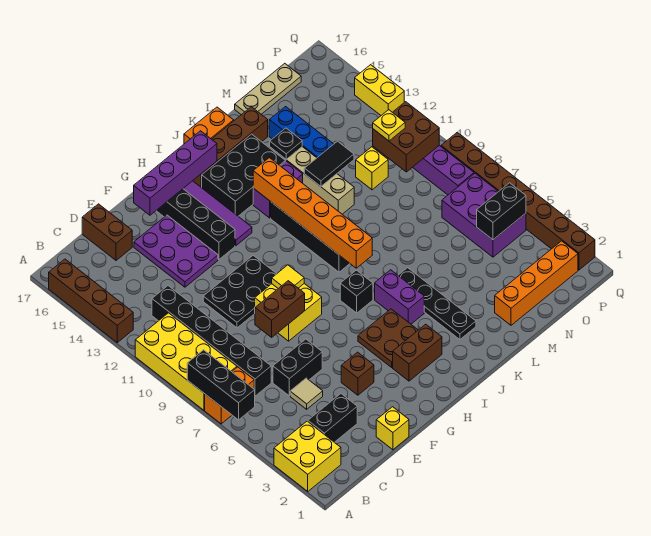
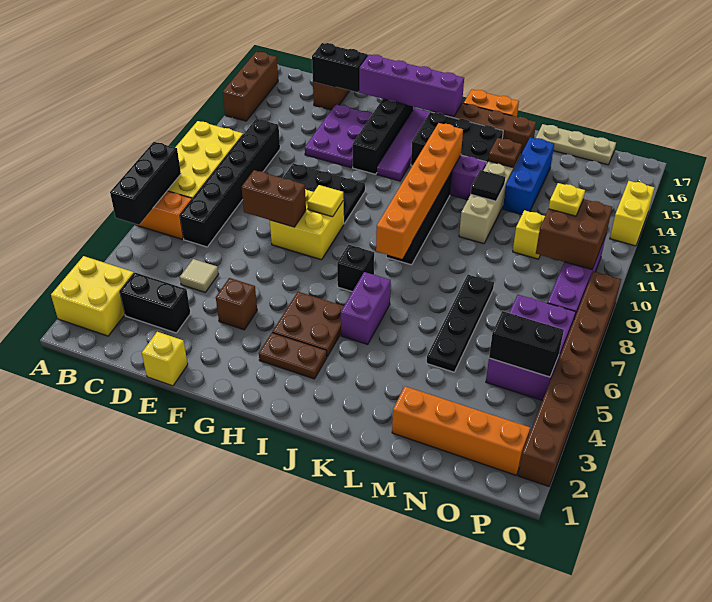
brown brick A13:A16 level 1 -> brown brick A14:A16 level 1
black brick D6:E6 level 1 -> black brick D16:E16 level 2
brown brick H3:I3 level 1 -> brown plate H3:I3 level 1
black plate K3:K6 level 1 -> black plate M5:M8 level 1
black tile L12:M12 level 2 -> black tile L12 level 2
black plate L14 level 2 -> brown plate L14 level 2

